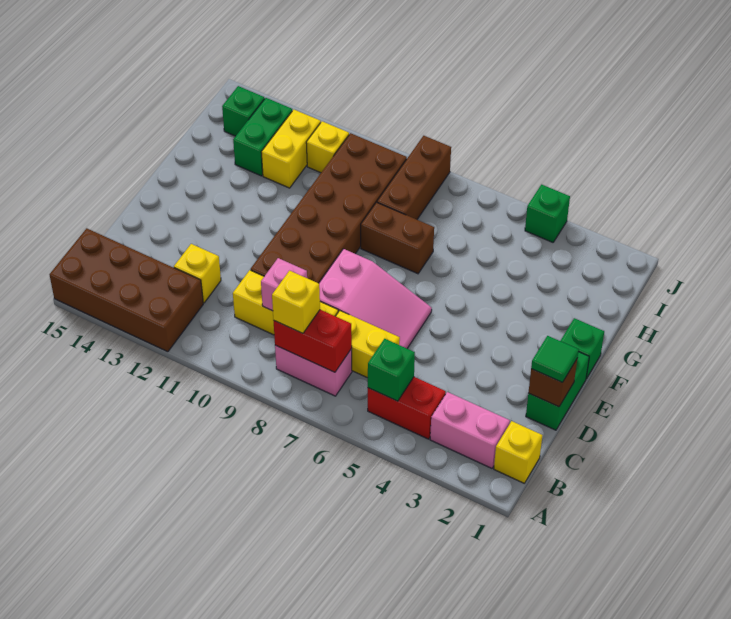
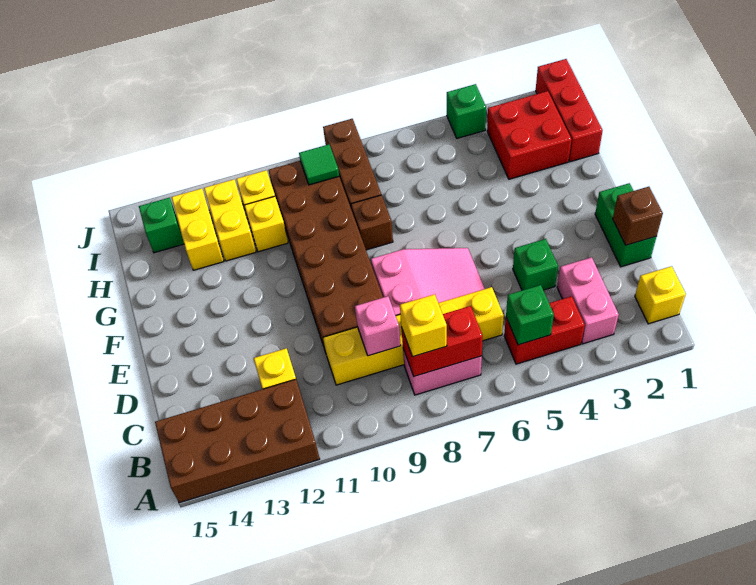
pink brick B2:B3 level 1 -> pink brick B3:C3 level 1
green tile D1 level 3 -> green tile I9 level 2
green brick F1 level 1 -> green brick D4 level 1
brown brick G7:G8 level 1 -> brown brick G8 level 1
none -> red brick H1:J1 level 1
none -> red brick H2:I3 level 1
none -> yellow brick H11 level 1
green brick H13:I13 level 1 -> yellow brick H13:I13 level 1

